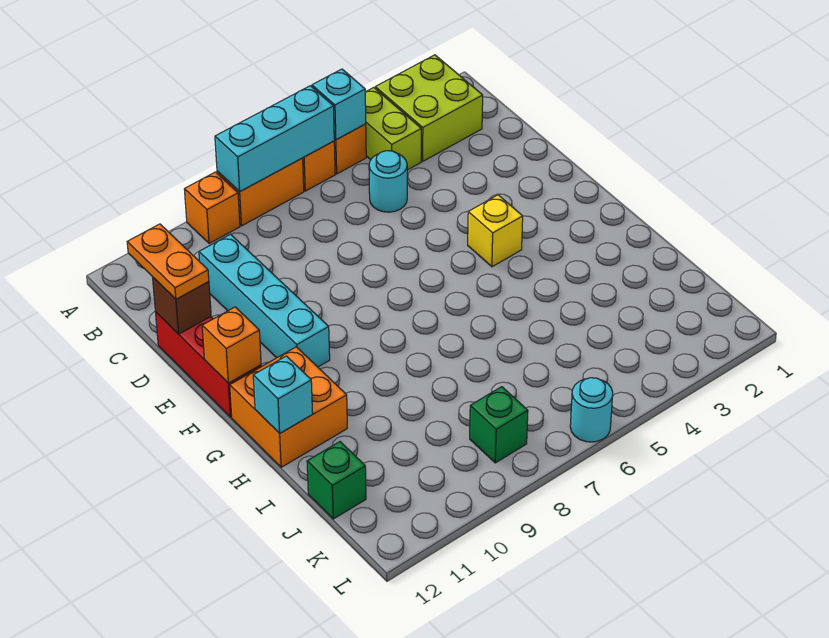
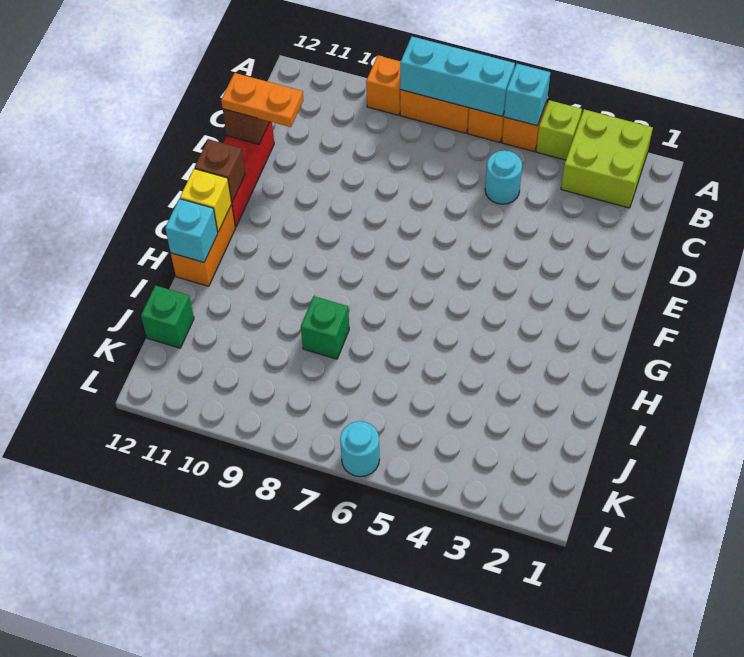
lime brick A4:B4 level 1 -> lime brick A4 level 1
cyan brick C10:F10 level 1 -> none
orange plate C12:D12 level 3 -> orange plate D11:D12 level 3
yellow brick F4 level 1 -> yellow brick G12 level 2
orange brick F12 level 2 -> brown brick F12 level 2
orange brick G11:H12 level 1 -> orange brick G12:H12 level 1
green brick K8 level 1 -> green brick I8 level 1

